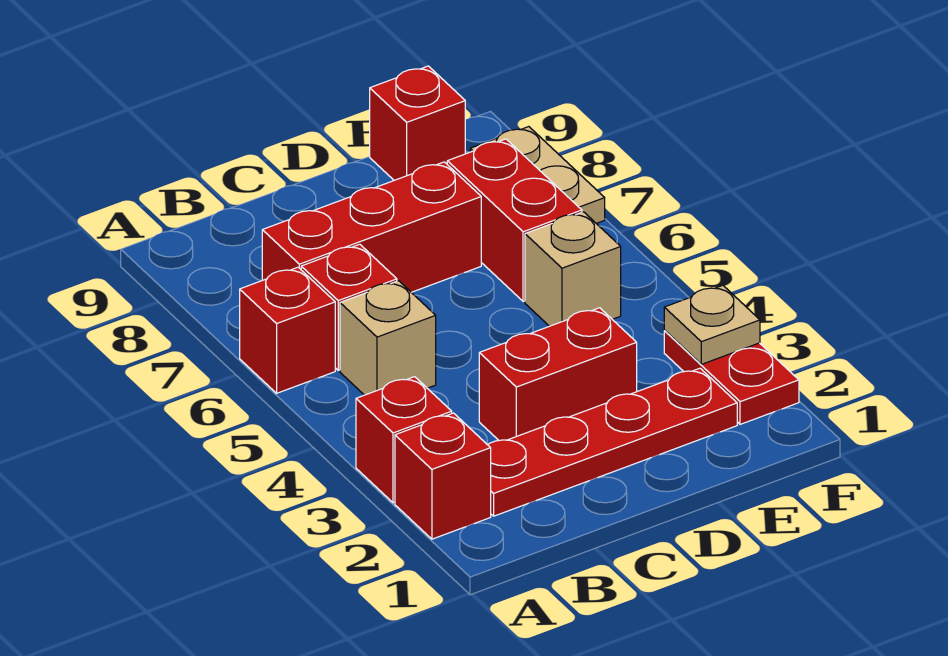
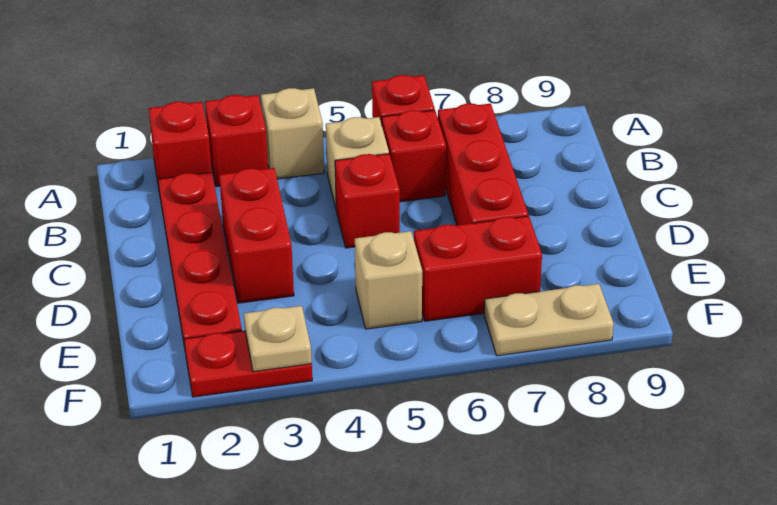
none -> tan brick A4 level 1
red brick E9 level 1 -> red brick C5 level 1

